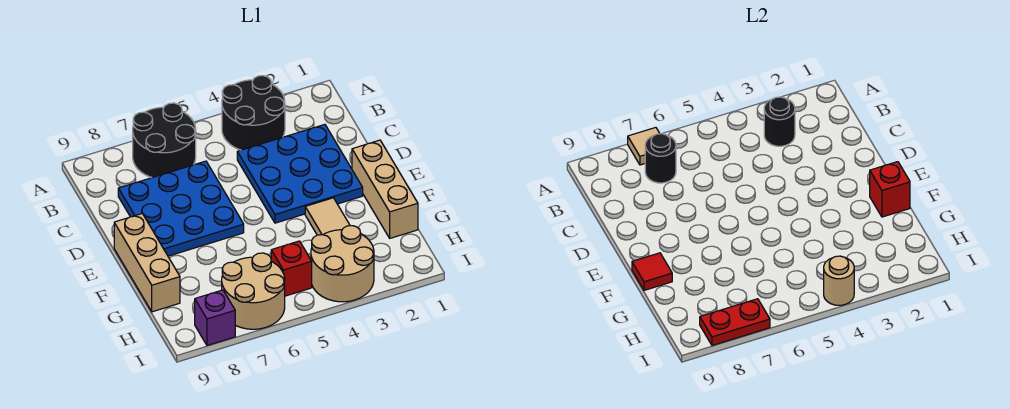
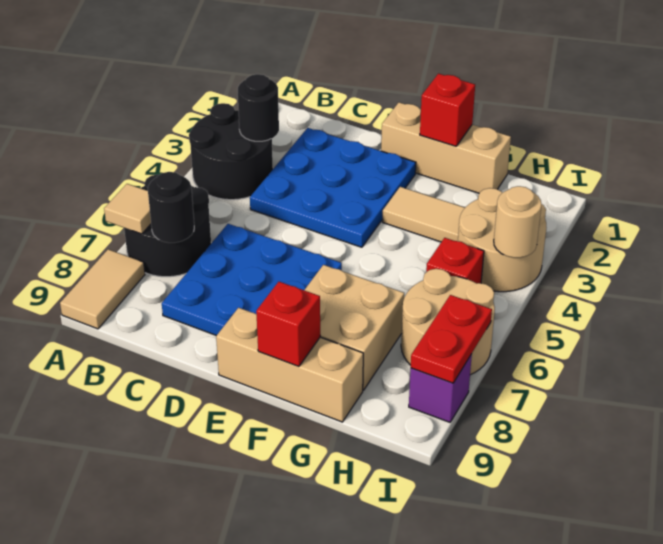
none -> tan tile A8:A9 level 1
none -> tan brick F7:G8 level 1
red tile F9 level 2 -> red brick F9 level 2

